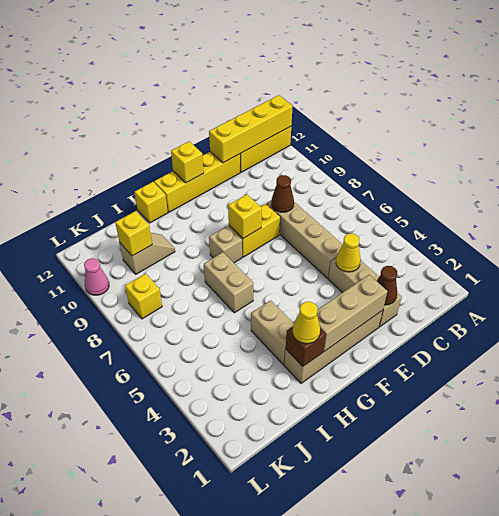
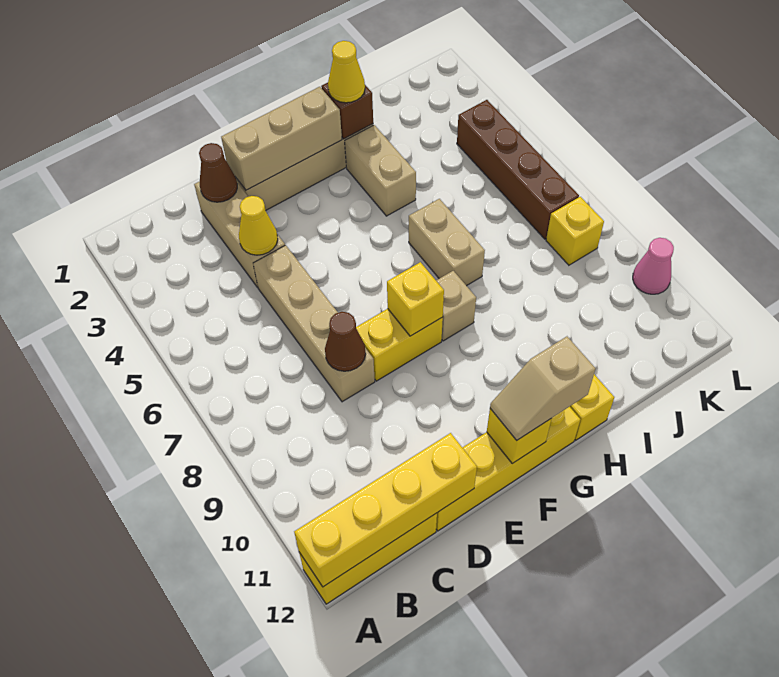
tan slope I10:J10 level 1 top J -> tan slope F12:G12 level 3 top G
yellow brick J10 level 2 -> none
none -> brown brick K4:K7 level 1

